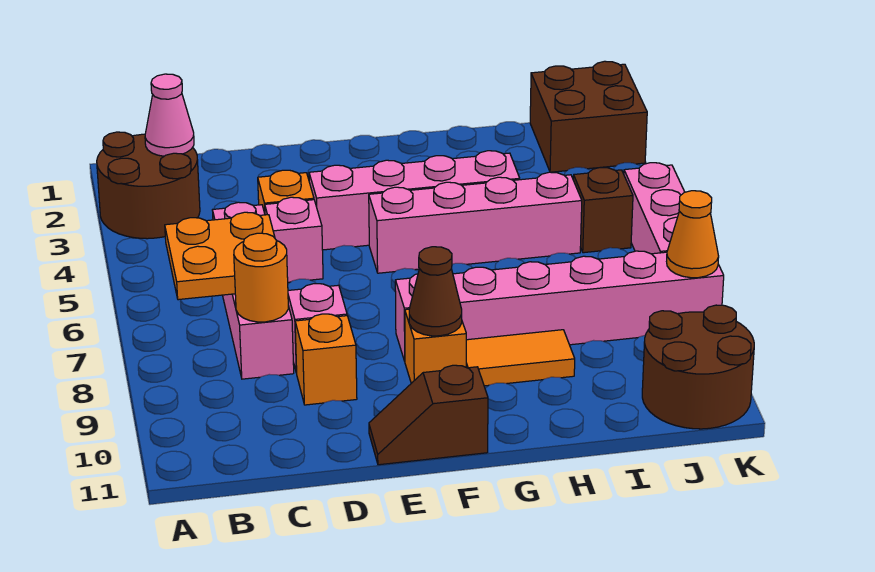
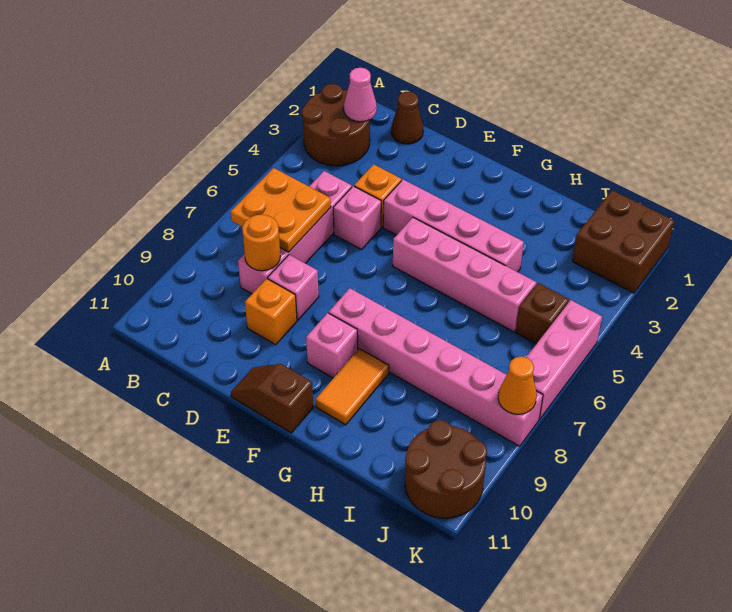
orange brick F9 level 1 -> pink brick F9 level 1
brown cone F9 level 2 -> brown cone C1 level 1
orange tile G9:H9 level 1 -> orange tile G9:G10 level 1

